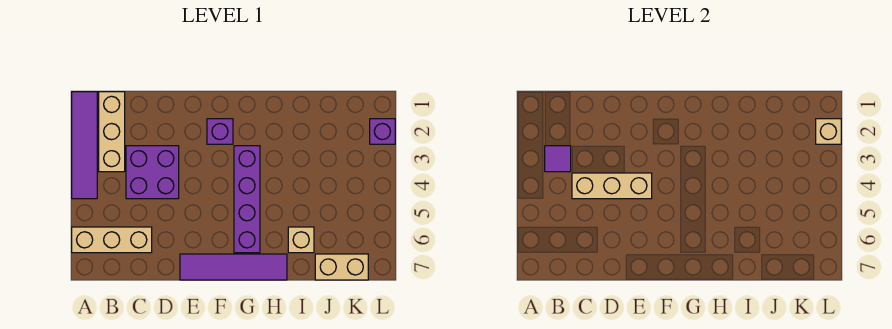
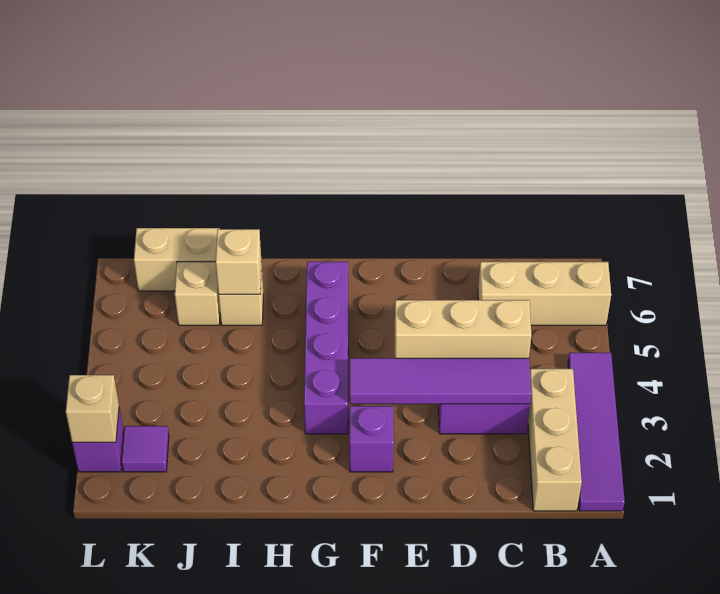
purple tile B3 level 2 -> purple tile K2 level 1
purple tile E7:H7 level 1 -> purple tile C3:F3 level 2
none -> tan brick I6 level 2
none -> tan brick J6 level 1

